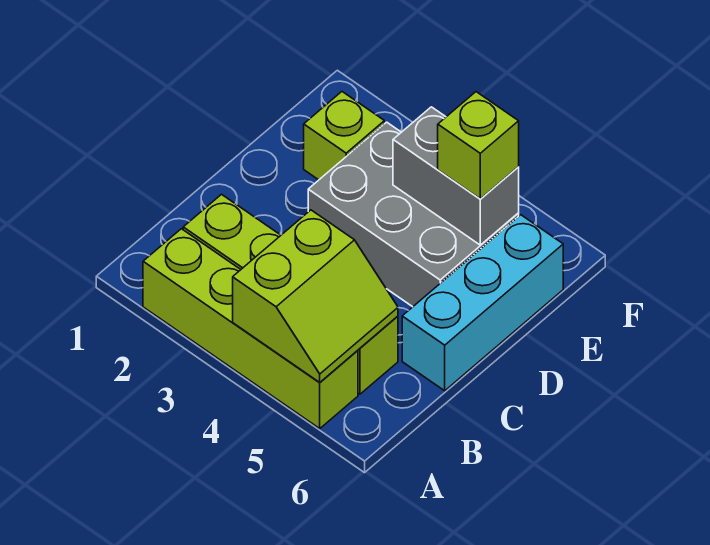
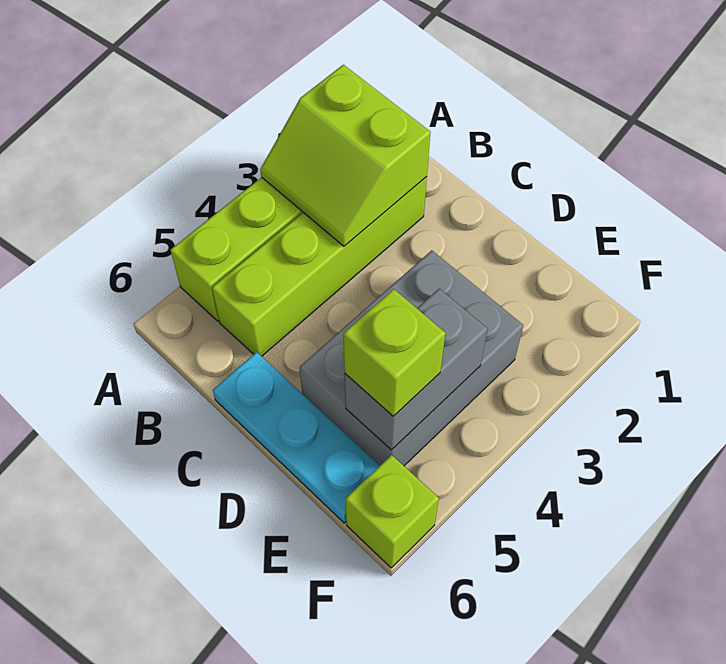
lime slope A4:B5 level 2 top 4 -> lime slope A2:B3 level 2 top 2
cyan brick C6:E6 level 1 -> cyan plate C6:E6 level 1
lime brick E2 level 1 -> lime brick F6 level 1

